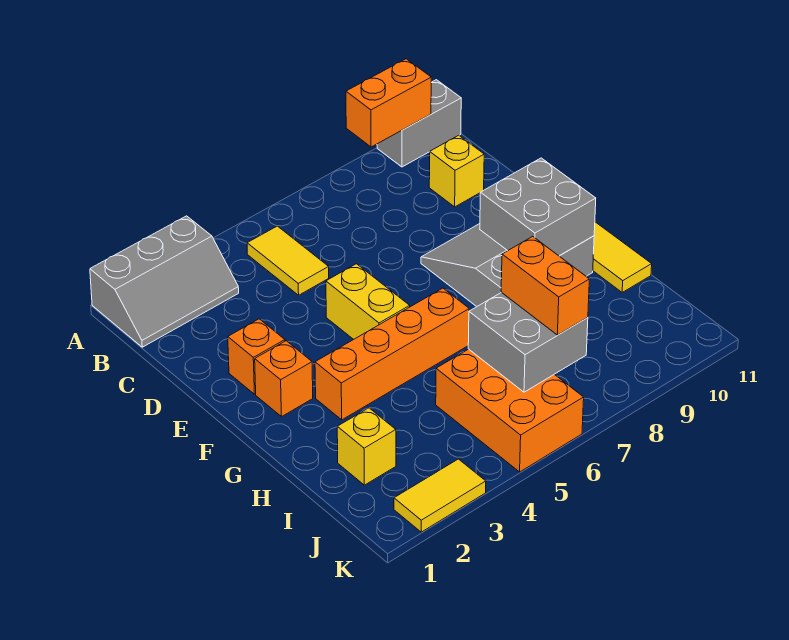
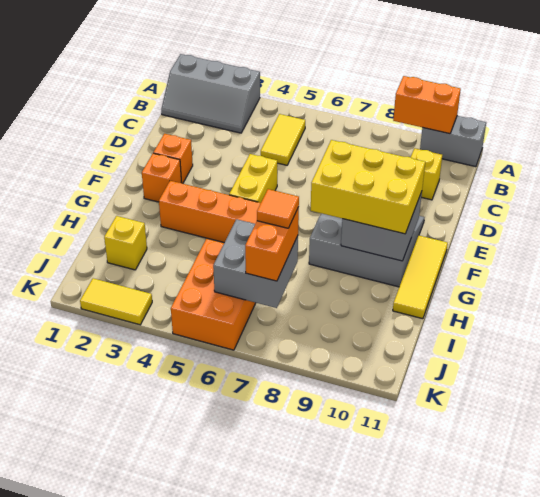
none -> yellow brick F8:G10 level 3
none -> orange tile I7 level 4

